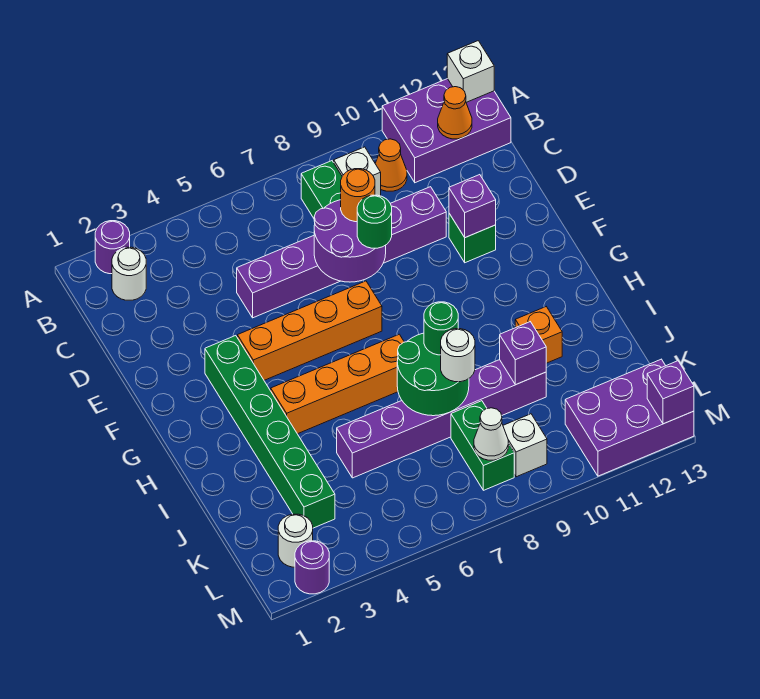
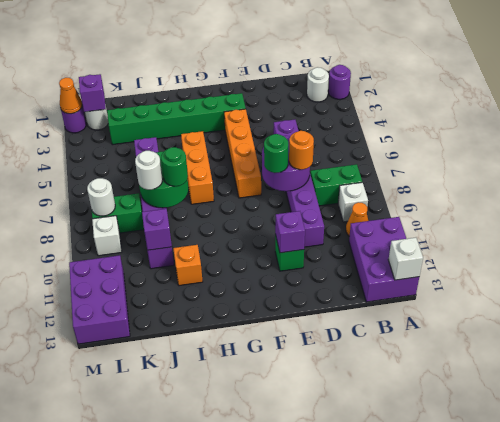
orange cone B12 level 2 -> orange cone M2 level 2
orange brick H4:H7 level 1 -> orange brick H5:H7 level 1
white cone L8 level 2 -> white round brick L8 level 2
purple brick M13 level 2 -> purple brick L2 level 2

